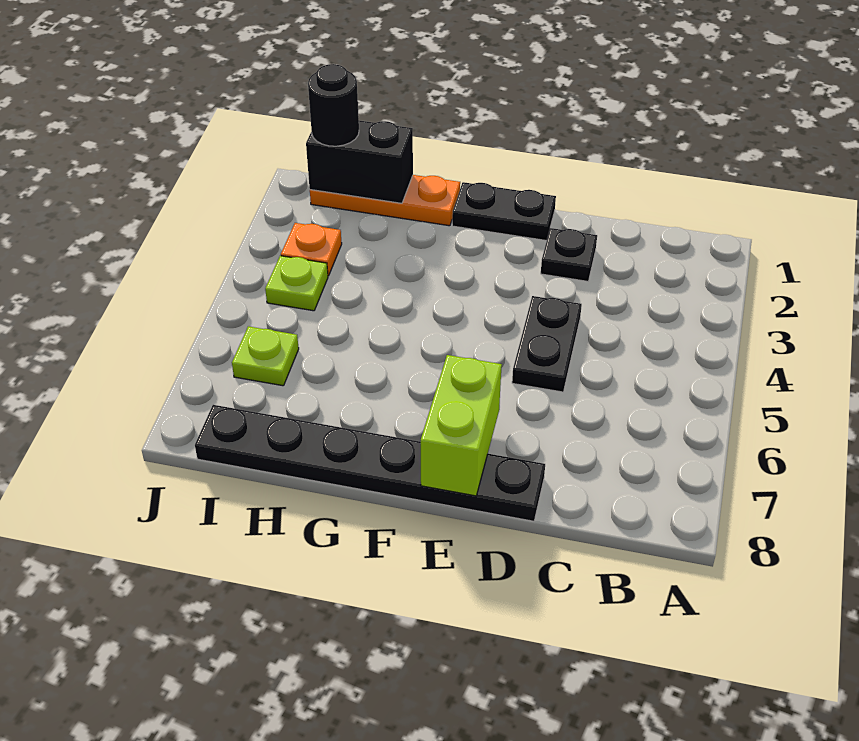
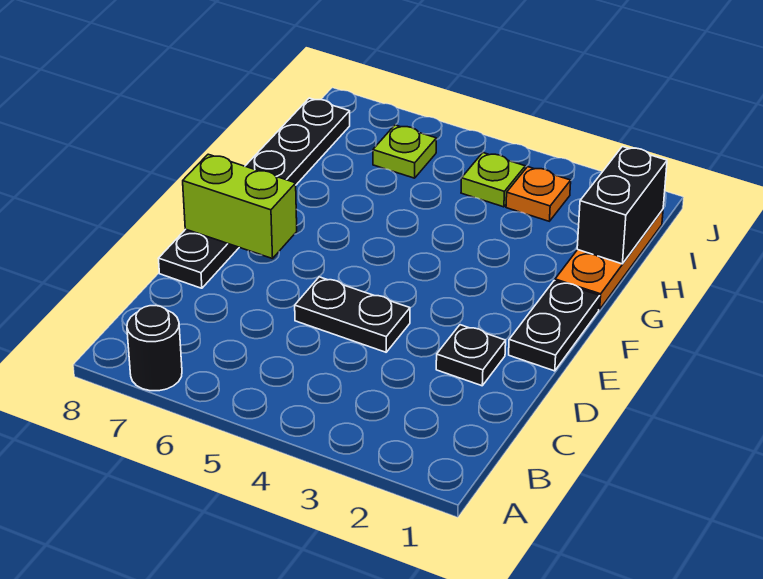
black round brick I1 level 3 -> black round brick A7 level 1

